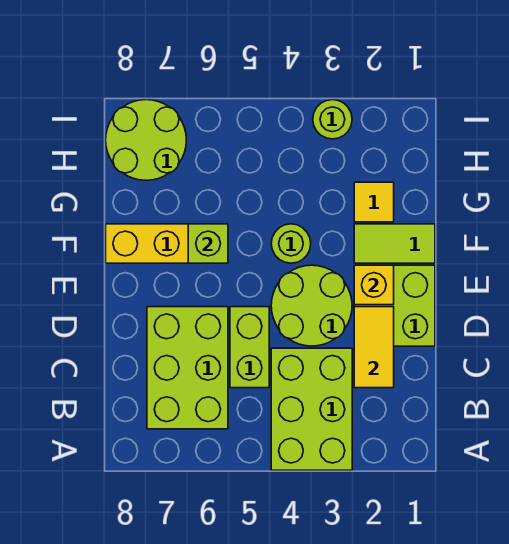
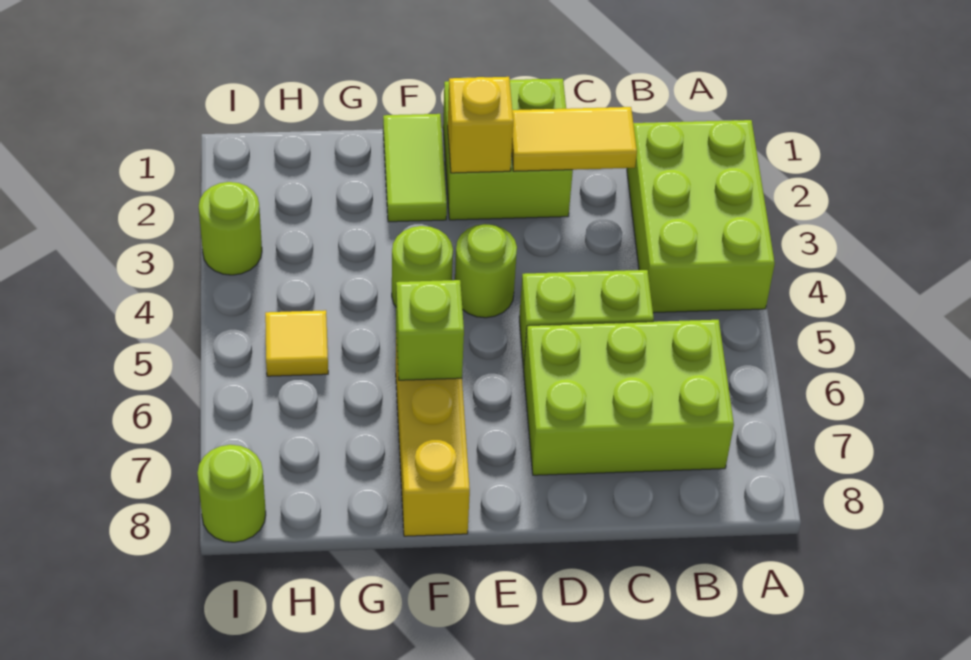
lime brick A3:C4 level 1 -> lime brick A2:B4 level 1
lime round brick D3:E4 level 1 -> lime round brick E4 level 1
yellow tile G2 level 1 -> yellow tile H5 level 1
lime round brick H7:I8 level 1 -> lime round brick I8 level 1

